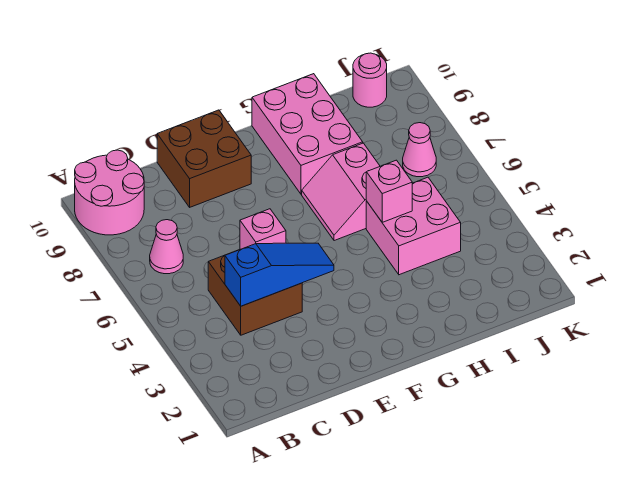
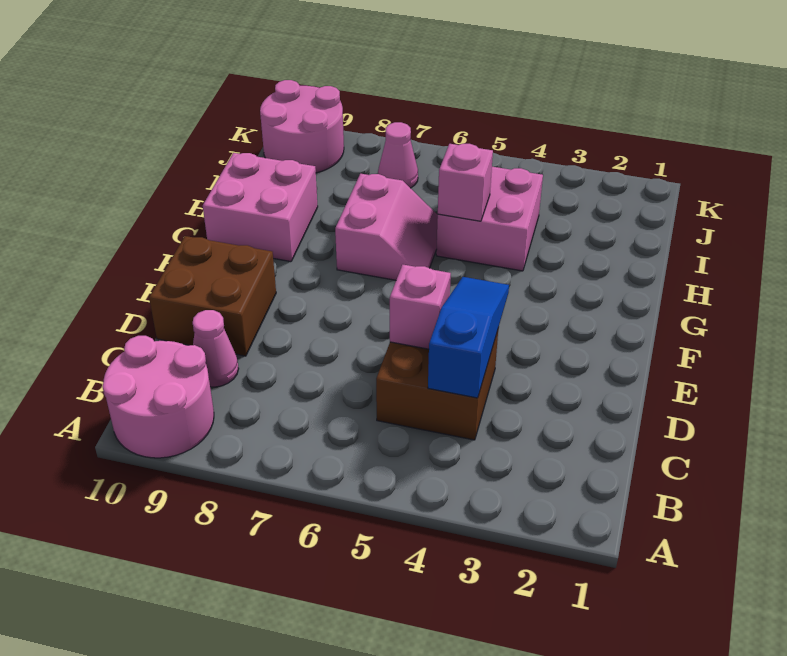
pink cone B7 level 1 -> pink cone C9 level 1
pink slope G6:H7 level 1 top H -> pink slope G6:H7 level 1 top 7
pink brick G8:H10 level 1 -> pink brick G9:H10 level 1
pink round brick J10 level 1 -> pink round brick J9:K10 level 1

